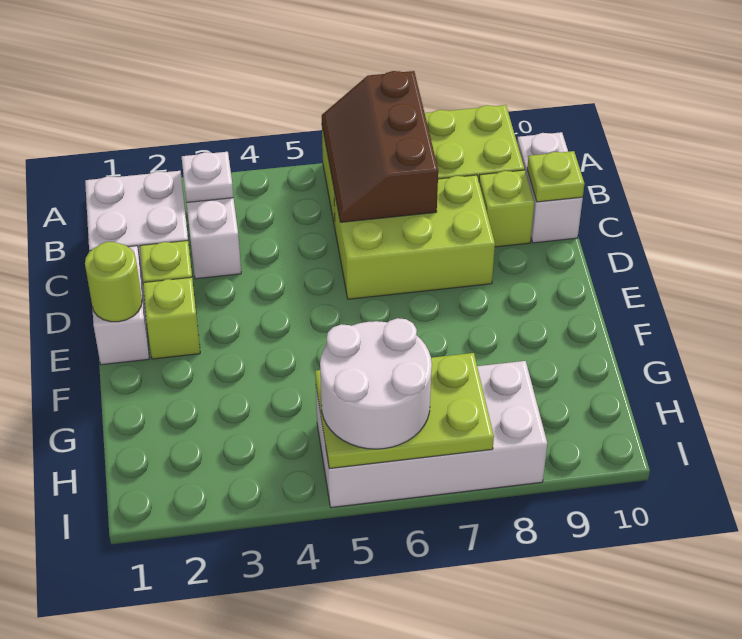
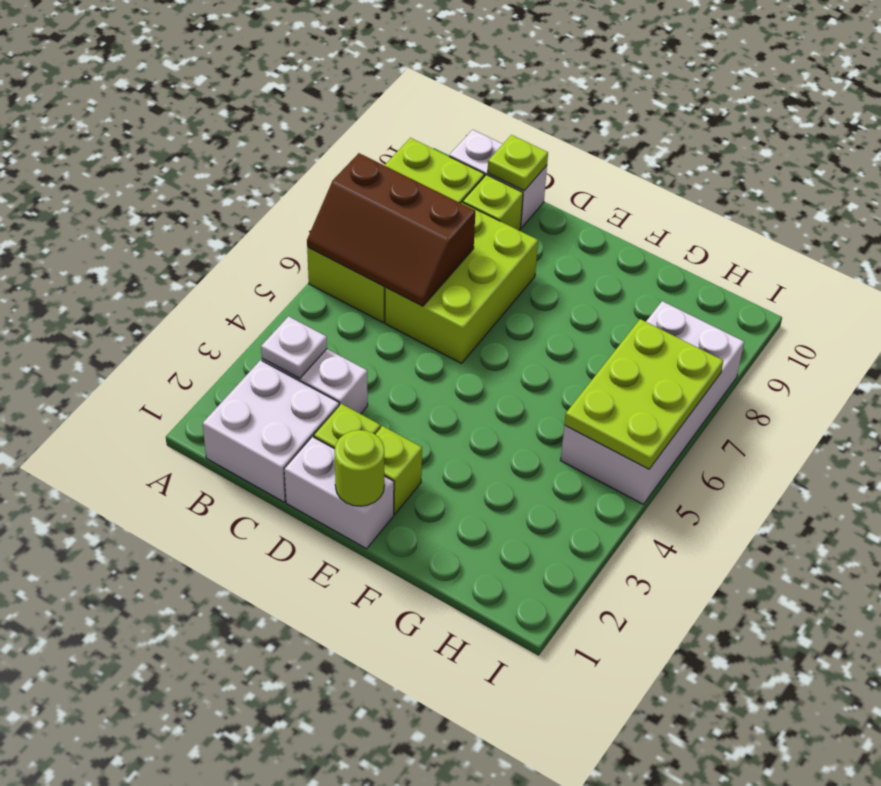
white round brick H5:I6 level 3 -> none

